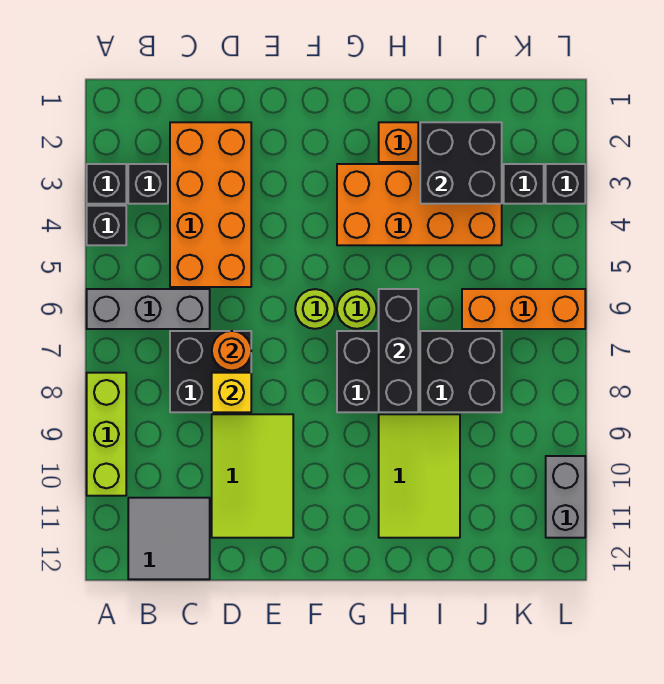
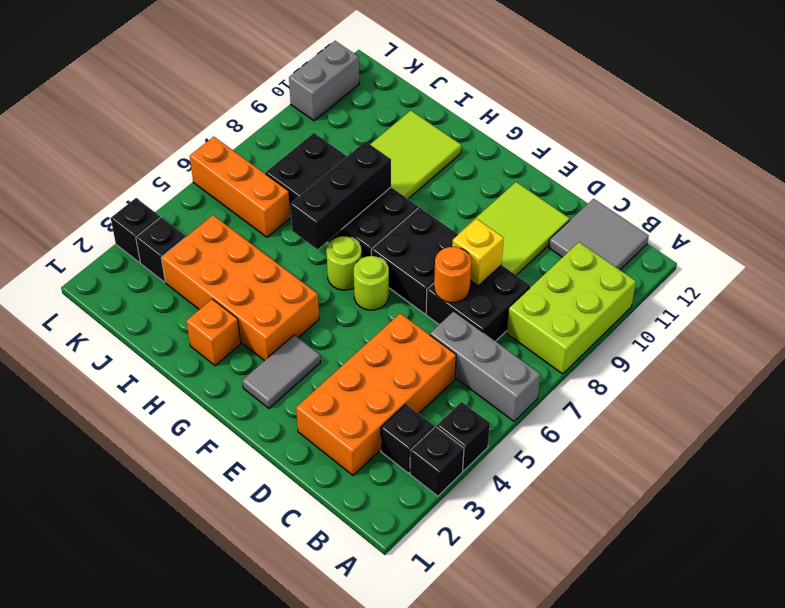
lime brick A8:A10 level 1 -> lime brick A8:B10 level 1
none -> grey tile F2:F3 level 1
black brick I2:J3 level 2 -> black brick E7:F8 level 1

